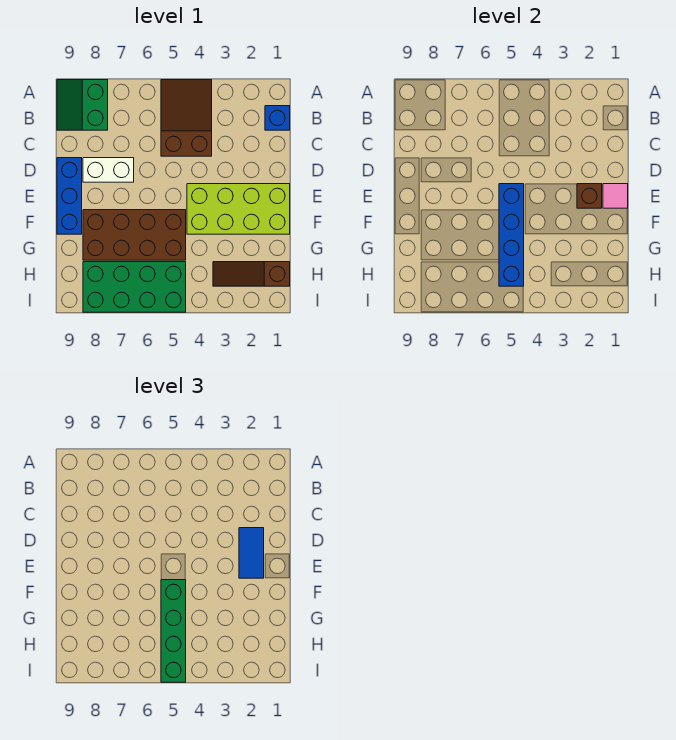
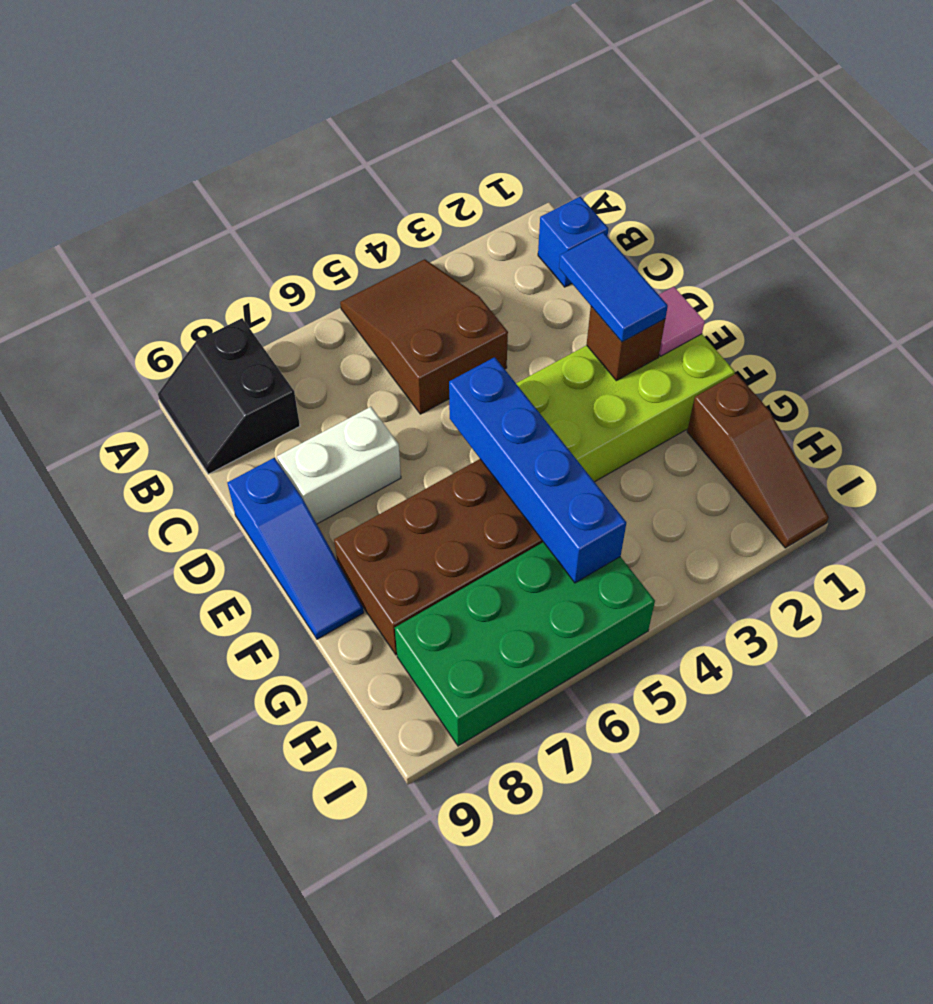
green slope A8:B9 level 1 top 8 -> black slope A8:B9 level 1 top 8
blue brick D9:F9 level 1 -> blue slope D9:F9 level 1 top D
green brick F5:I5 level 3 -> none
brown slope H1:H3 level 1 top 1 -> brown slope G1:I1 level 1 top G

